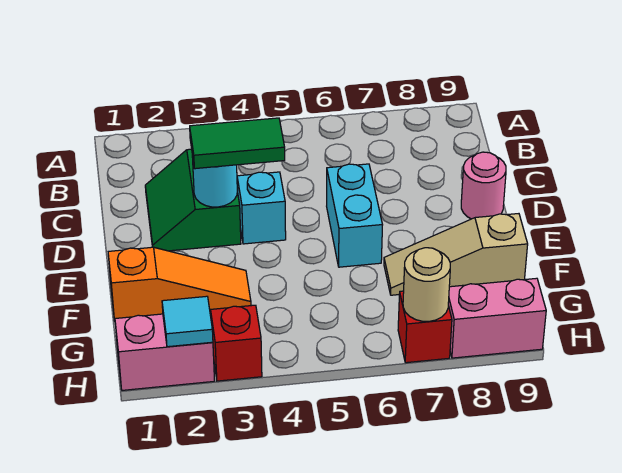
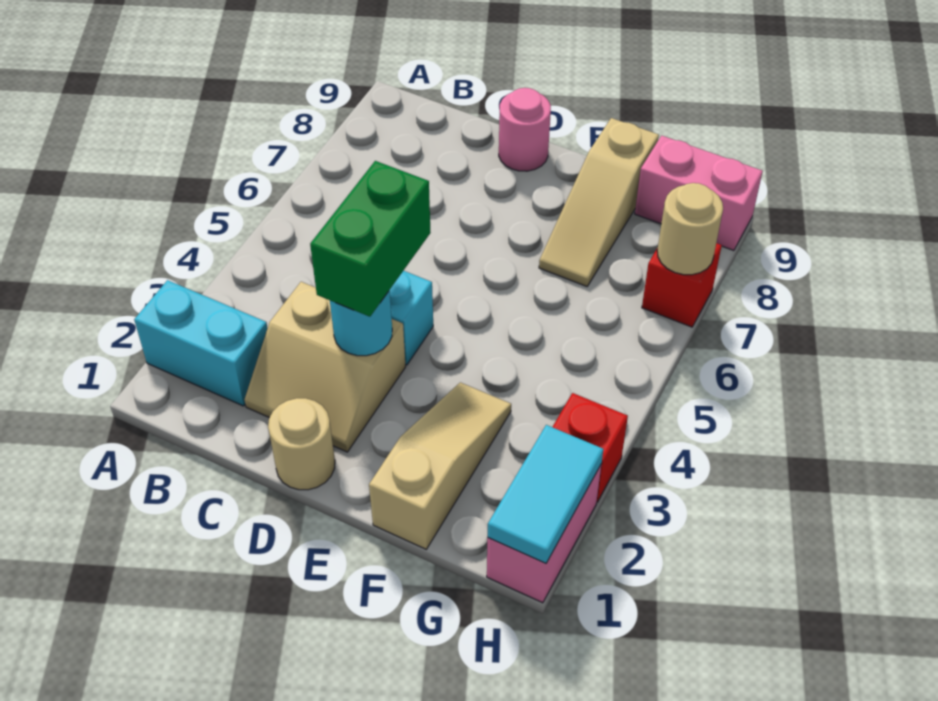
green slope C2:D3 level 1 top 3 -> tan slope C2:D3 level 1 top 3
none -> tan round brick D1 level 1
green tile D3:D4 level 3 -> green brick D3:D4 level 3
cyan brick D6:E6 level 1 -> cyan brick A2:B2 level 1
orange slope F1:F3 level 1 top 1 -> tan slope F1:F3 level 1 top 1
cyan tile H2 level 2 -> cyan tile H1:H2 level 2
pink brick H8:H9 level 1 -> pink brick G9:H9 level 1

